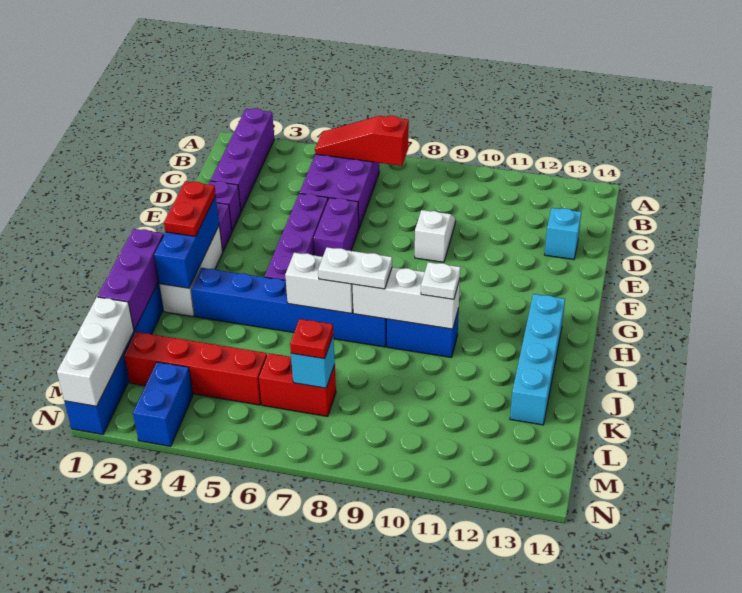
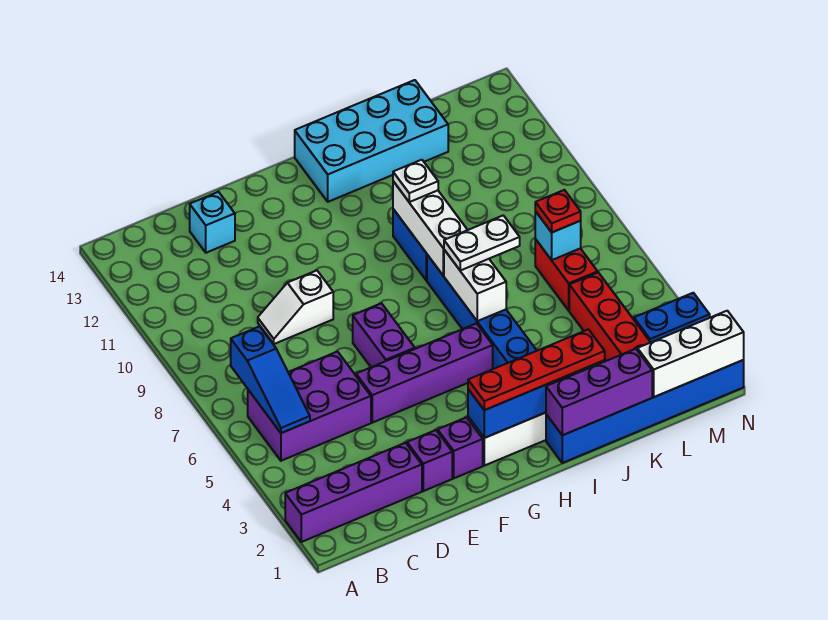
red slope B5:B7 level 2 top 7 -> blue slope B5:B7 level 2 top 7
purple brick E6:F6 level 1 -> purple brick F6:F7 level 1
red plate G2:H2 level 3 -> red plate G2:J2 level 3
cyan brick H13:K13 level 1 -> cyan brick H13:K14 level 1
white plate I7:I8 level 3 -> white plate I7:J7 level 3

